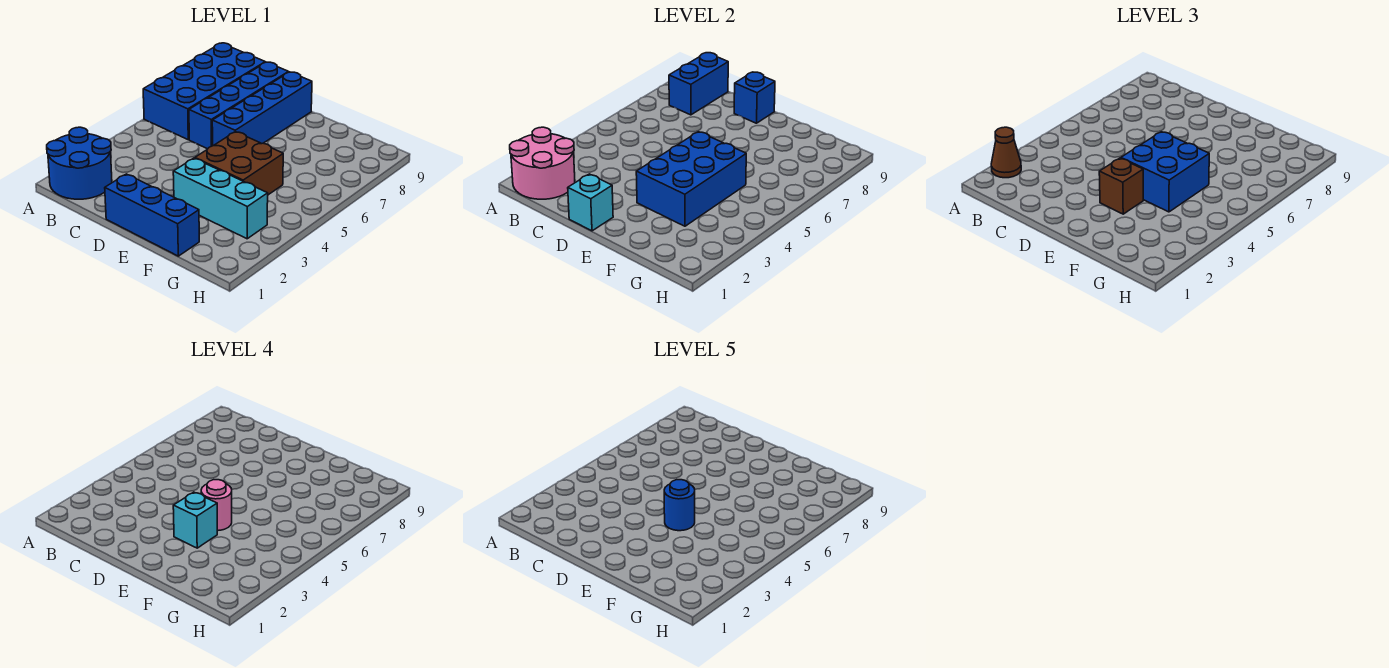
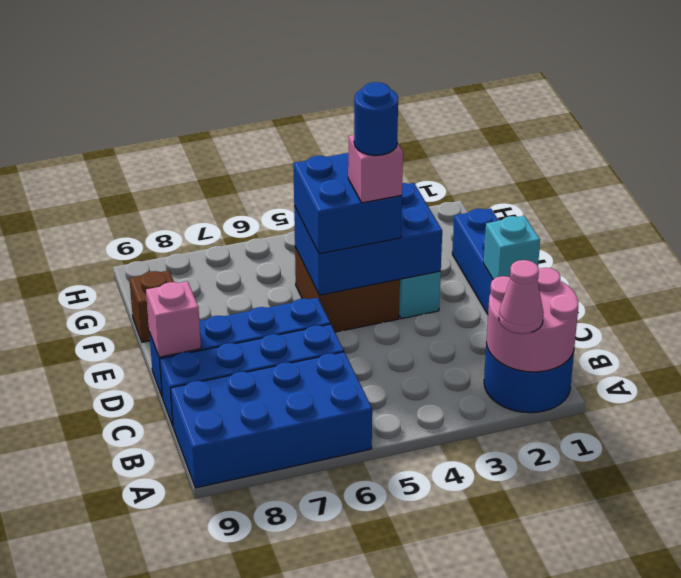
brown cone A2 level 3 -> pink cone A2 level 3
blue brick B8:B9 level 2 -> none
blue brick D9 level 2 -> pink brick D9 level 2
brown brick E3 level 3 -> brown brick F9 level 1
cyan brick E3 level 4 -> none
pink round brick E4 level 4 -> pink brick E4 level 4

